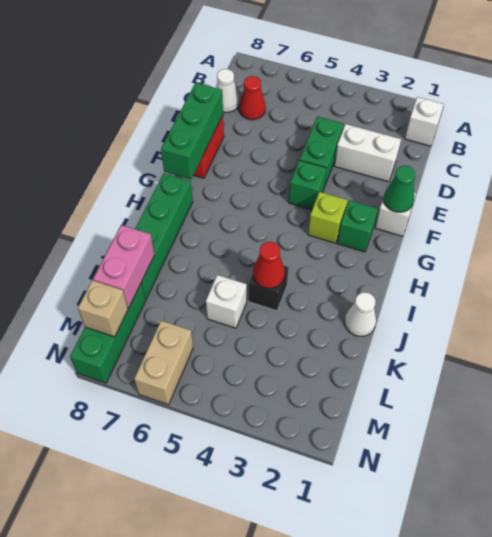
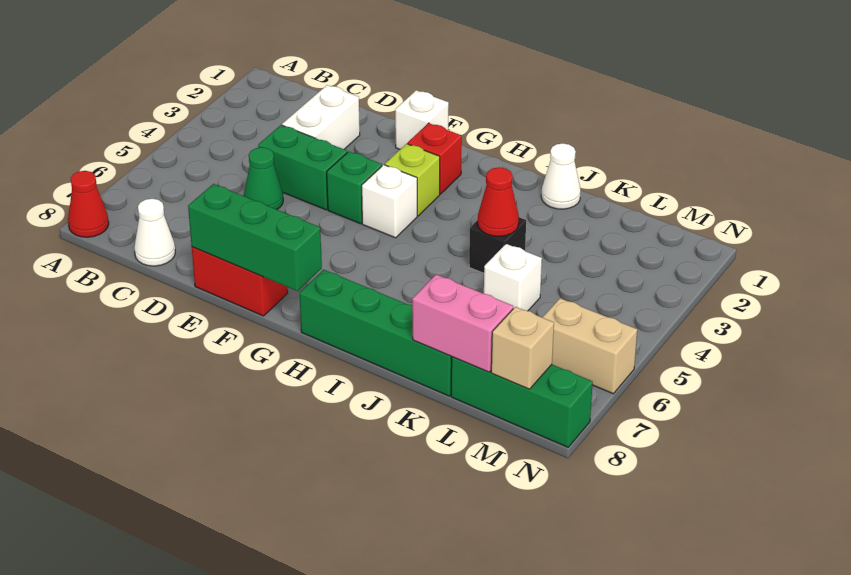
white brick B1 level 1 -> white brick G4 level 1
red cone C7 level 1 -> red cone A8 level 1
green cone F1 level 2 -> green cone D5 level 1
green brick G2 level 1 -> red brick G2 level 1

